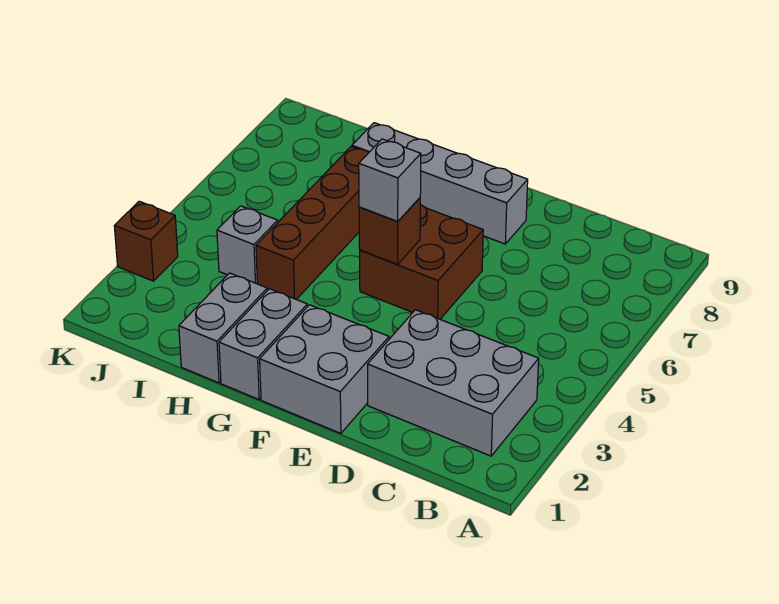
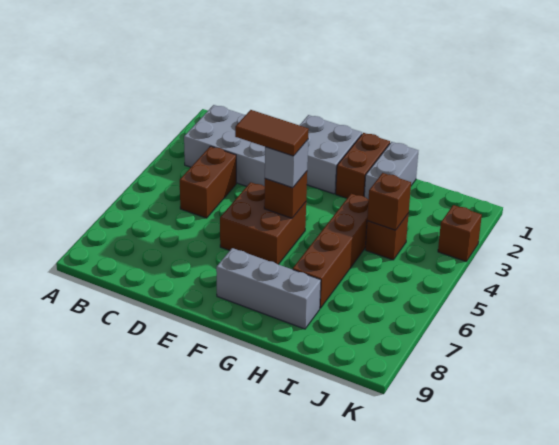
none -> brown brick C4:C5 level 1
none -> brown tile E5:F5 level 4
grey brick E8:H8 level 1 -> grey brick F8:H8 level 1
grey brick G1:G2 level 1 -> brown brick G1:G2 level 1
grey brick I4 level 1 -> brown brick I4 level 1
none -> brown brick I4 level 2

